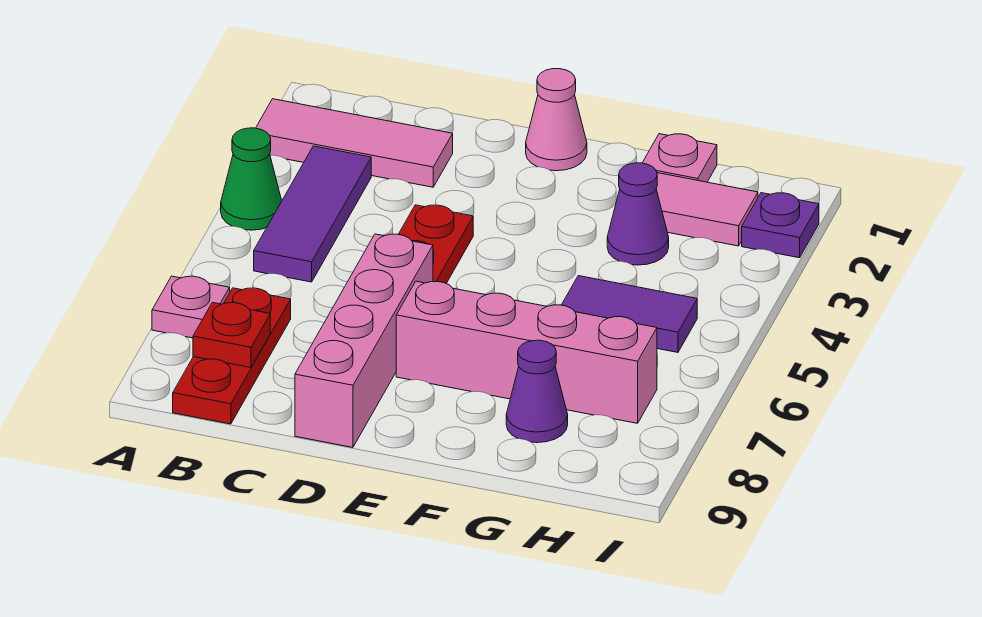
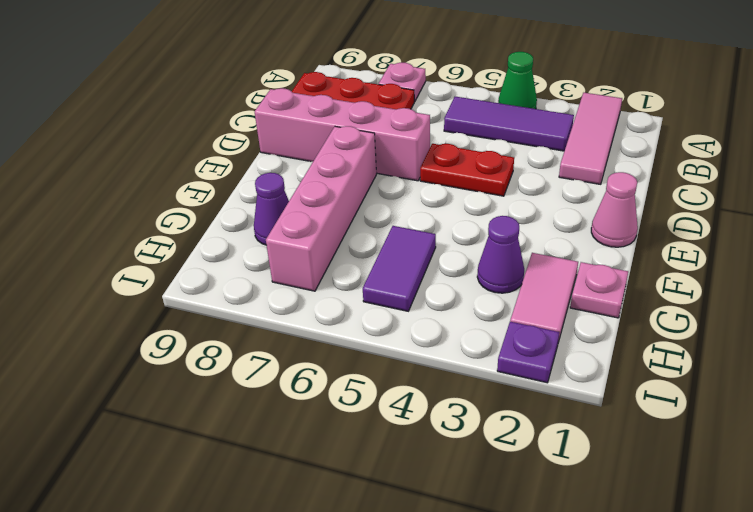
red plate B8 level 2 -> none

